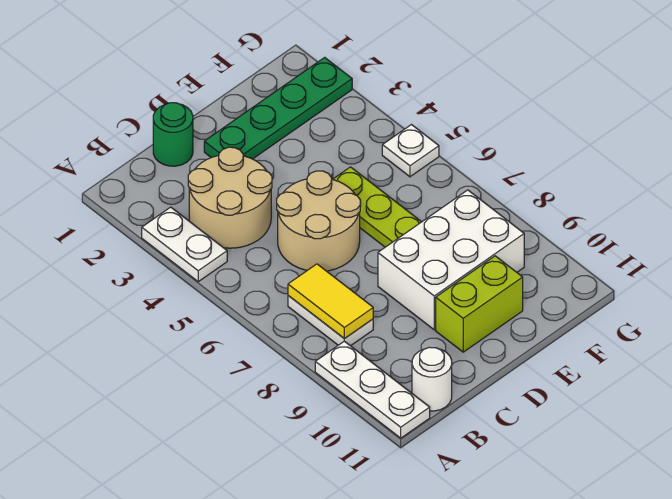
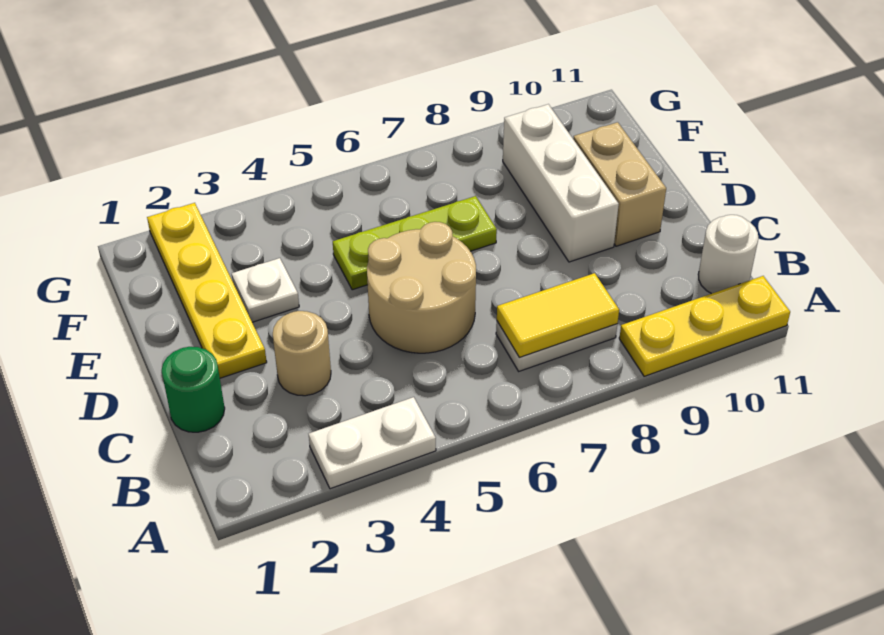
white plate A9:A11 level 1 -> yellow plate A9:A11 level 1
tan round brick B3:C4 level 1 -> tan round brick C3 level 1
green plate D2:G2 level 1 -> yellow plate D2:G2 level 1
white brick D8:F9 level 1 -> white brick D9:F9 level 1
lime brick D10:E10 level 1 -> tan brick D10:E10 level 1
white plate G5 level 1 -> white plate E3 level 1

